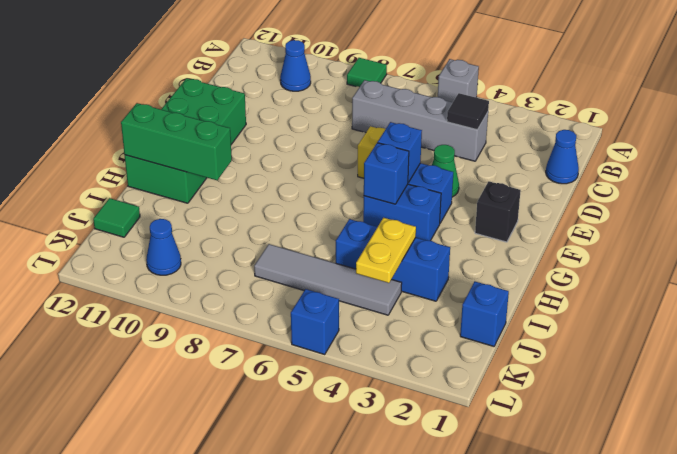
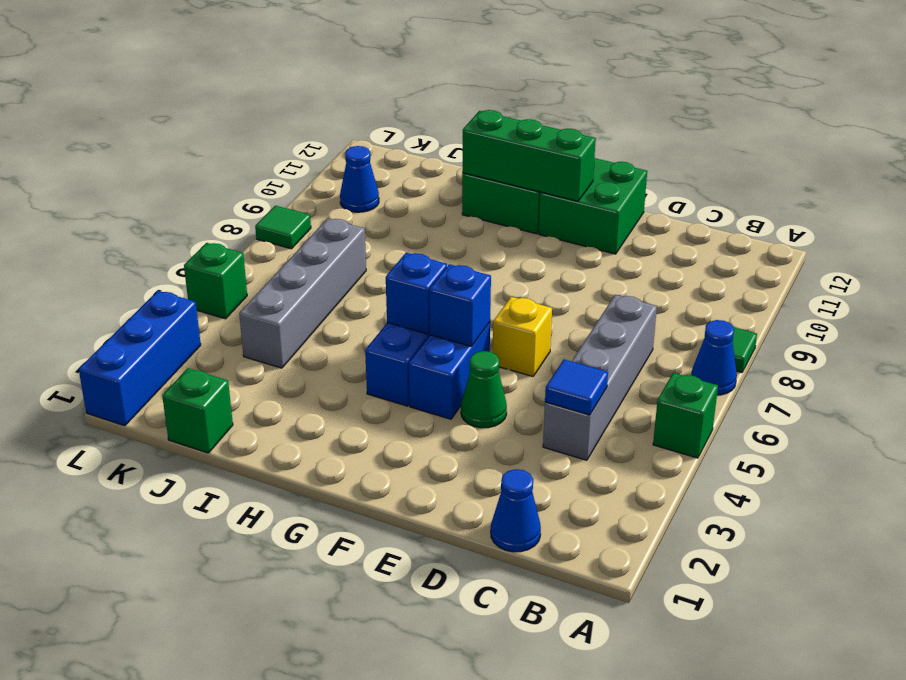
grey brick A5 level 1 -> green brick A5 level 1
blue cone B10 level 1 -> blue cone A7 level 1
black tile C4 level 2 -> blue tile C4 level 2
black brick F2 level 1 -> none
green brick H10:H12 level 2 -> green brick F11:H11 level 2
blue brick I3:I5 level 1 -> blue brick L1:L3 level 1
yellow plate I4:J4 level 2 -> none
blue brick J1 level 1 -> green brick J1 level 1
grey tile J4:J7 level 1 -> grey brick J4:J7 level 1
green tile J12 level 1 -> green tile L8 level 1
blue brick L5 level 1 -> green brick L5 level 1

